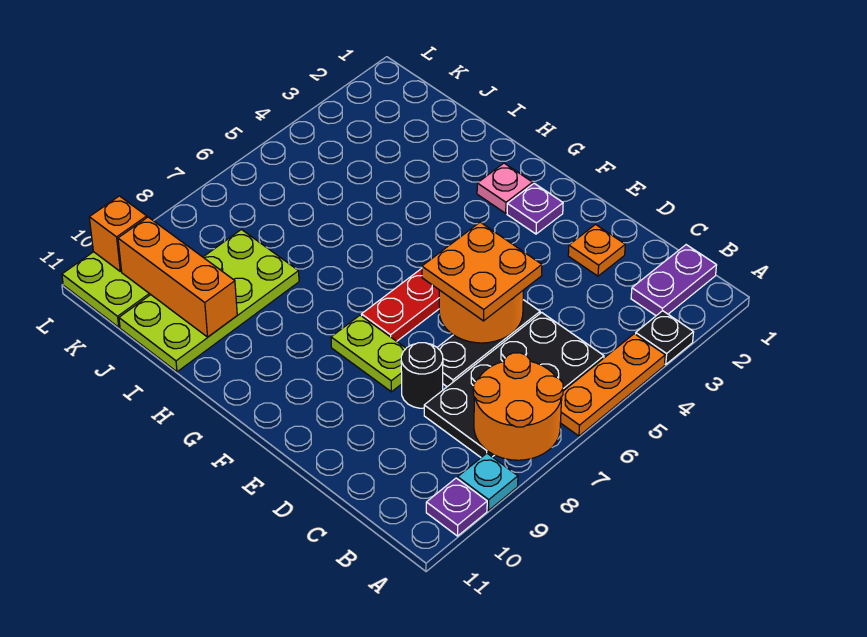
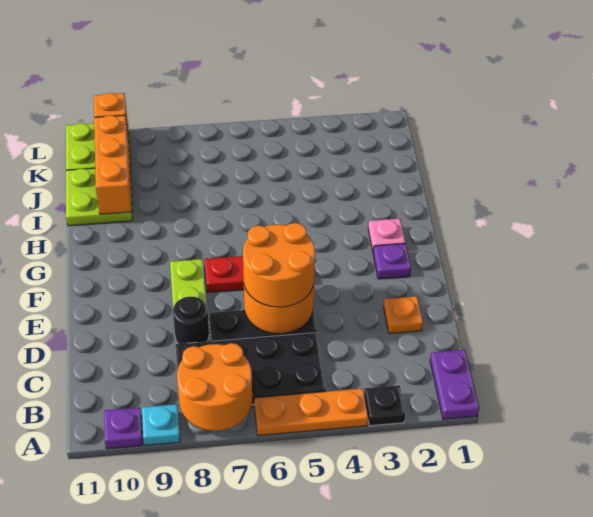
purple plate B1:B2 level 1 -> purple plate A1:B1 level 1
orange plate D5:E6 level 3 -> orange round brick D5:E6 level 3
lime plate I8:J11 level 1 -> lime plate I10:J11 level 1

